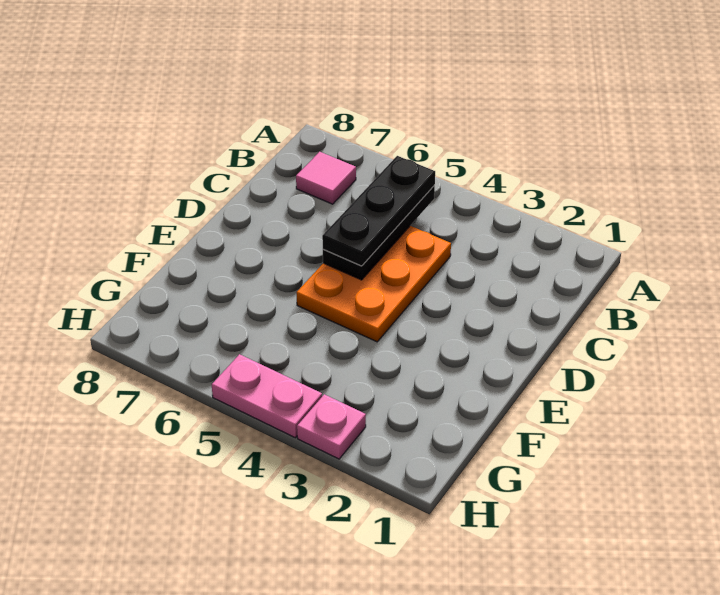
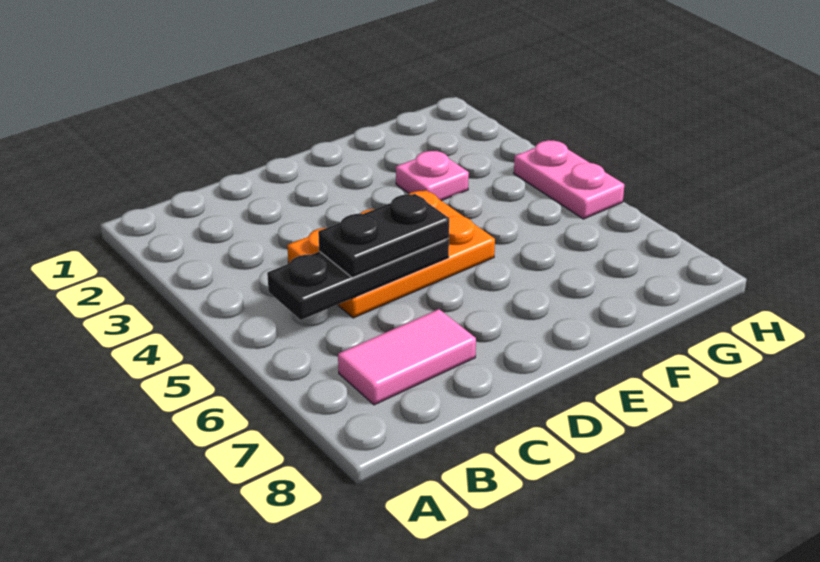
black plate B5:D5 level 3 -> black plate C5:D5 level 3
pink tile B7 level 1 -> pink tile B7:C7 level 1
pink plate H3 level 1 -> pink plate F3 level 1

